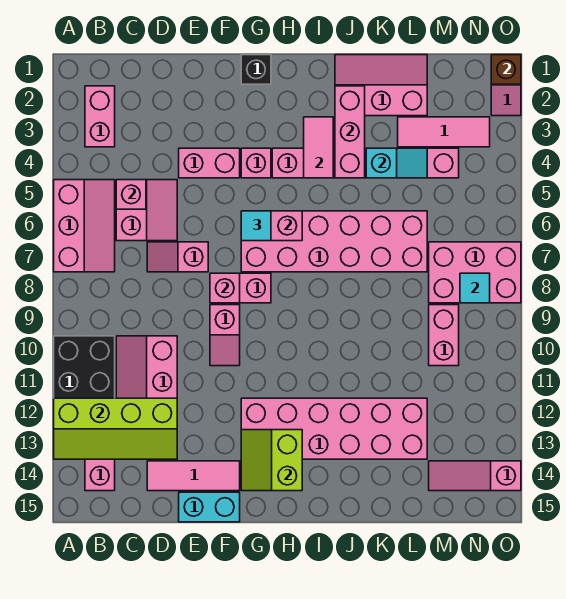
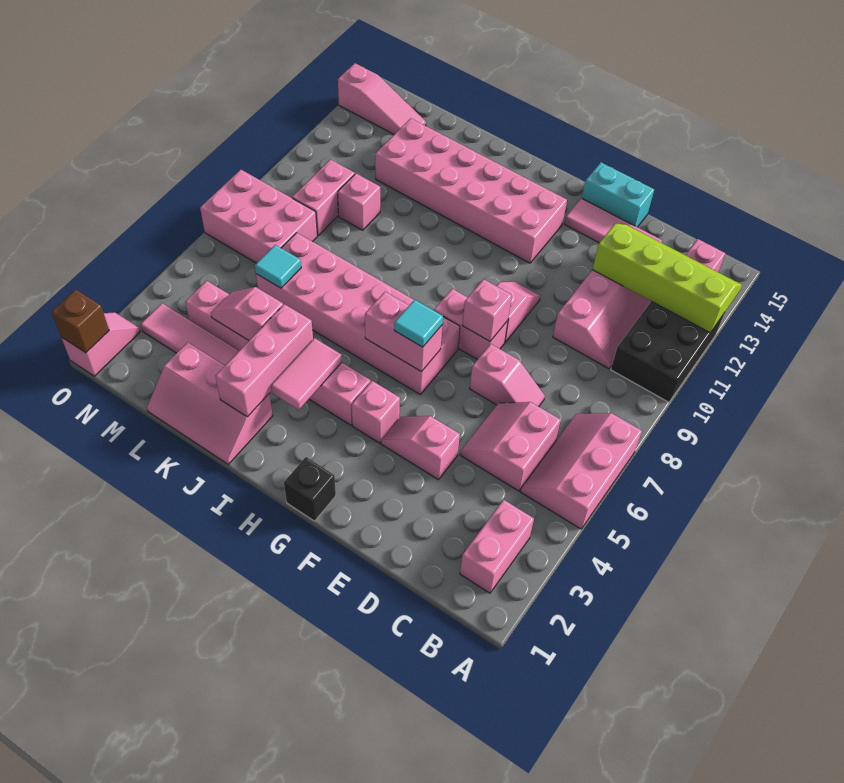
pink brick C5 level 2 -> pink brick L10 level 1
pink brick E4:F4 level 1 -> pink slope E4:F4 level 1 top E
lime slope G13:H14 level 2 top H -> none
cyan slope K4:L4 level 2 top K -> pink slope K4:L4 level 2 top K
cyan tile N8 level 2 -> cyan tile L6 level 2

